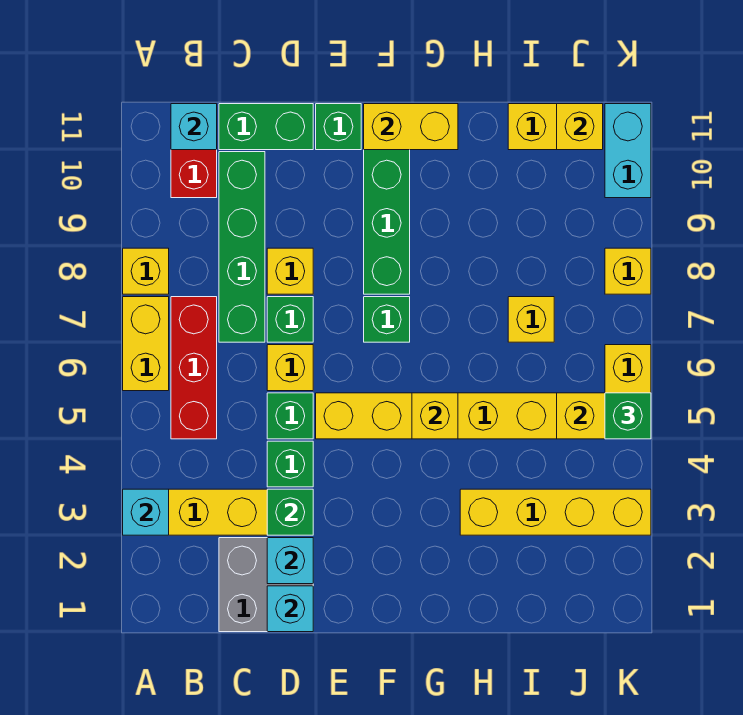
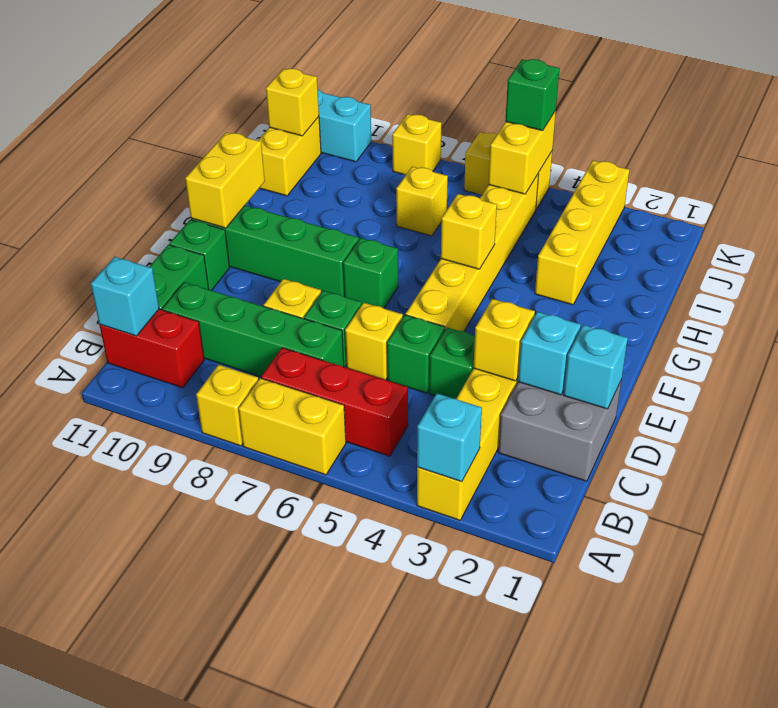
green brick D3 level 2 -> yellow brick D3 level 2

